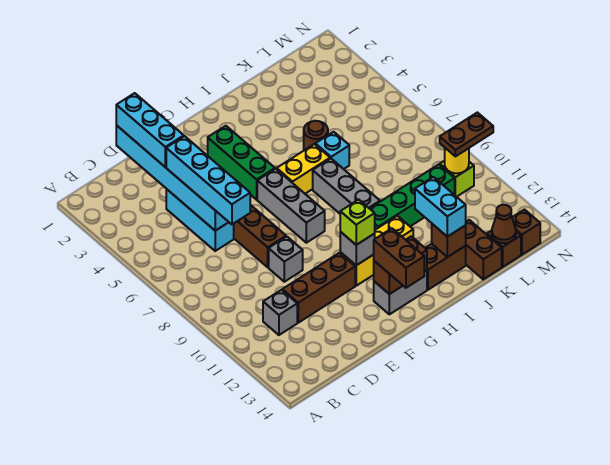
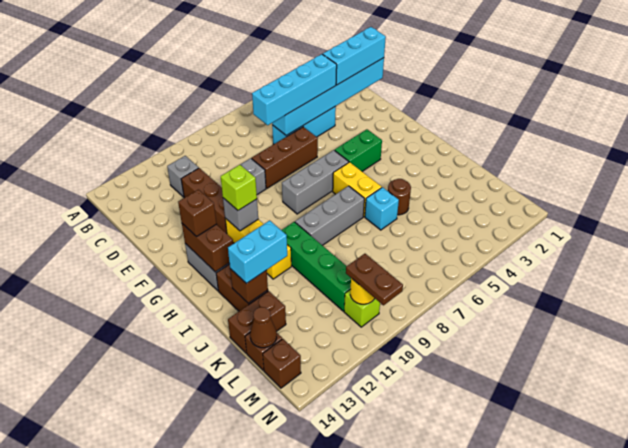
green brick G3:G5 level 1 -> green brick G4:G5 level 1
brown brick G13:G14 level 3 -> brown brick G13 level 3

